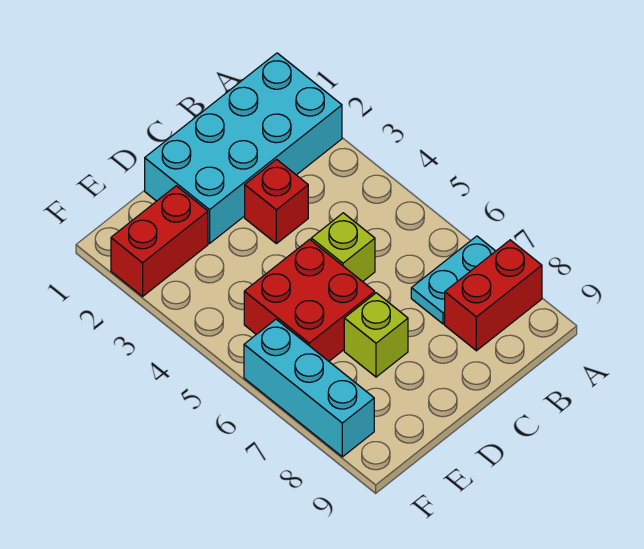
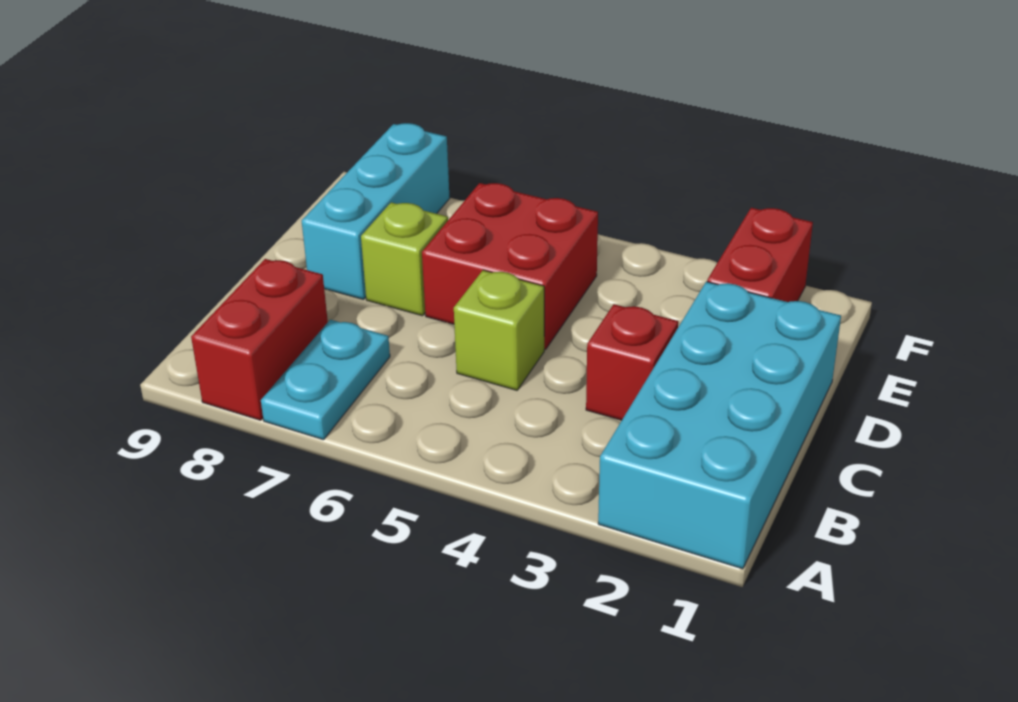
cyan brick F6:F8 level 1 -> cyan brick D8:F8 level 1

